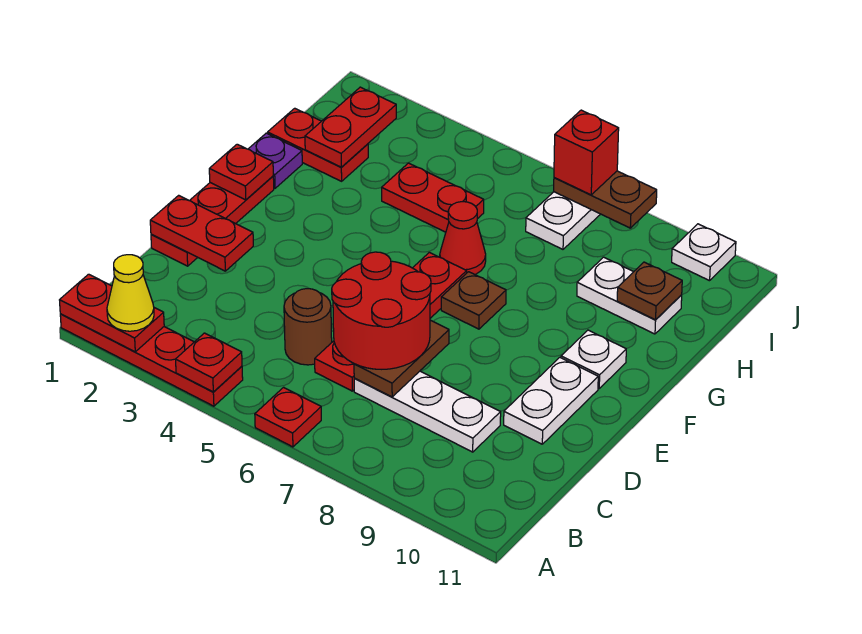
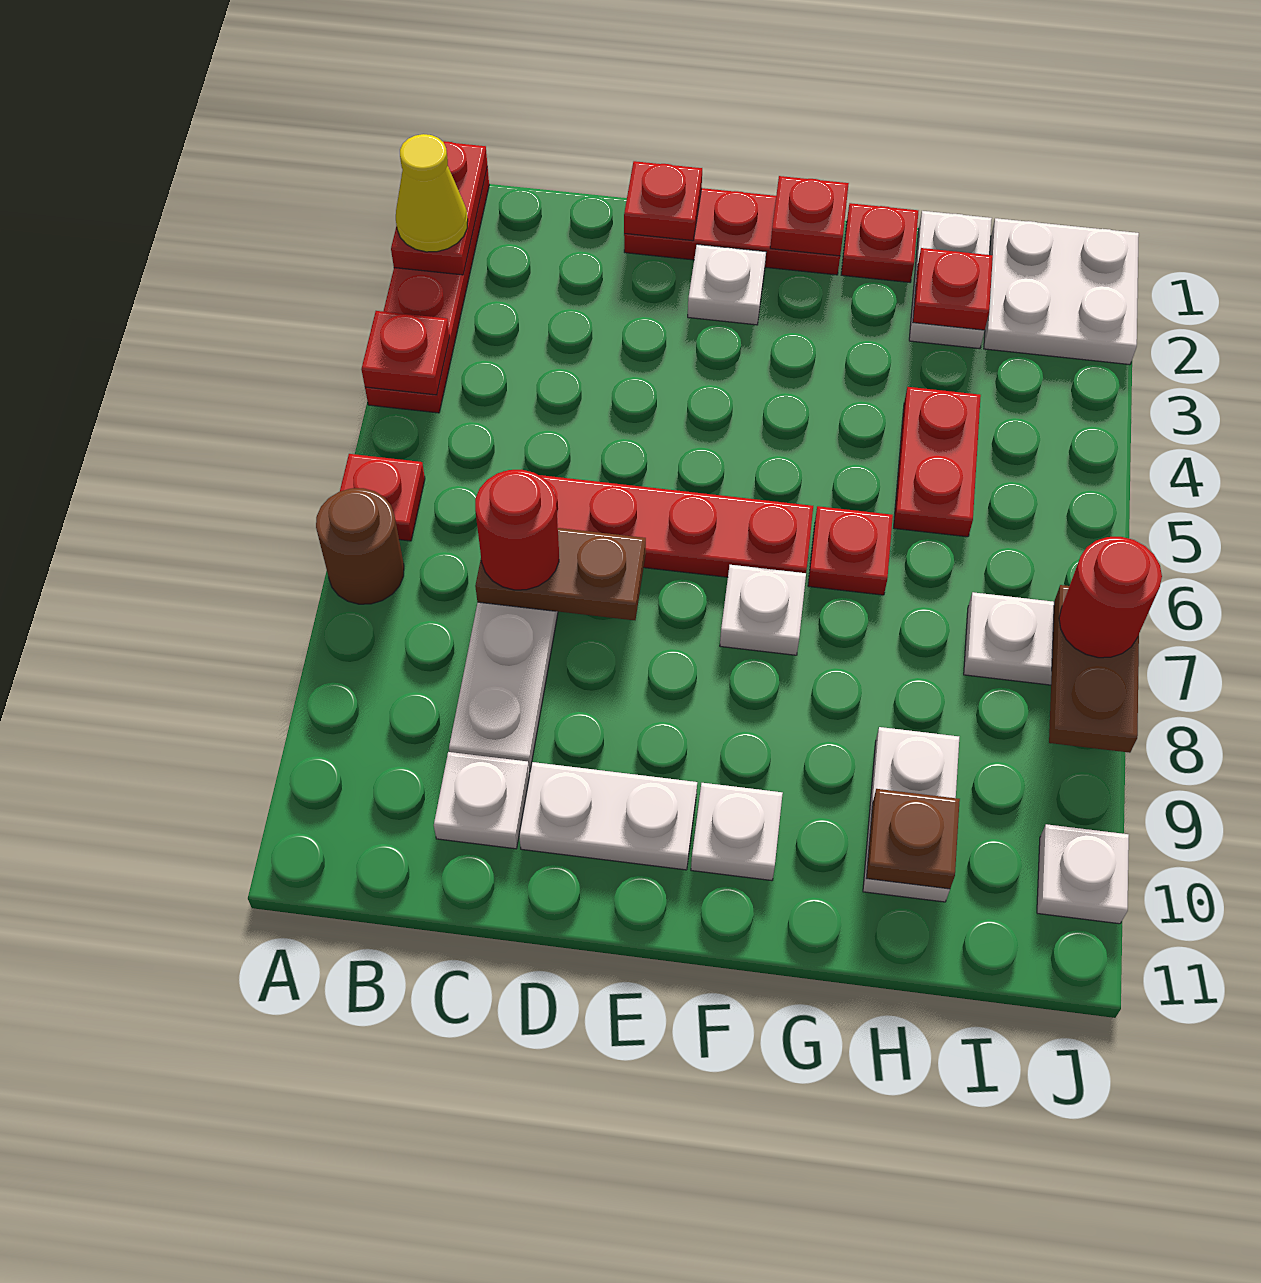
brown round brick C5 level 1 -> brown round brick A7 level 1
red round brick C6:D7 level 3 -> red round brick C7 level 3
none -> white plate C10 level 1
red plate D1:D2 level 2 -> red plate D1 level 2
none -> white plate E2 level 1
brown plate F7 level 1 -> white plate F7 level 1
purple plate G1 level 1 -> red plate G1 level 1
red cone G6 level 1 -> red plate G6 level 1
red plate H1:H2 level 1 -> white plate H1:H2 level 1
red plate H2:I2 level 2 -> red plate H2 level 2
none -> white plate I1:J2 level 1
red brick J7 level 3 -> red round brick J7 level 3

